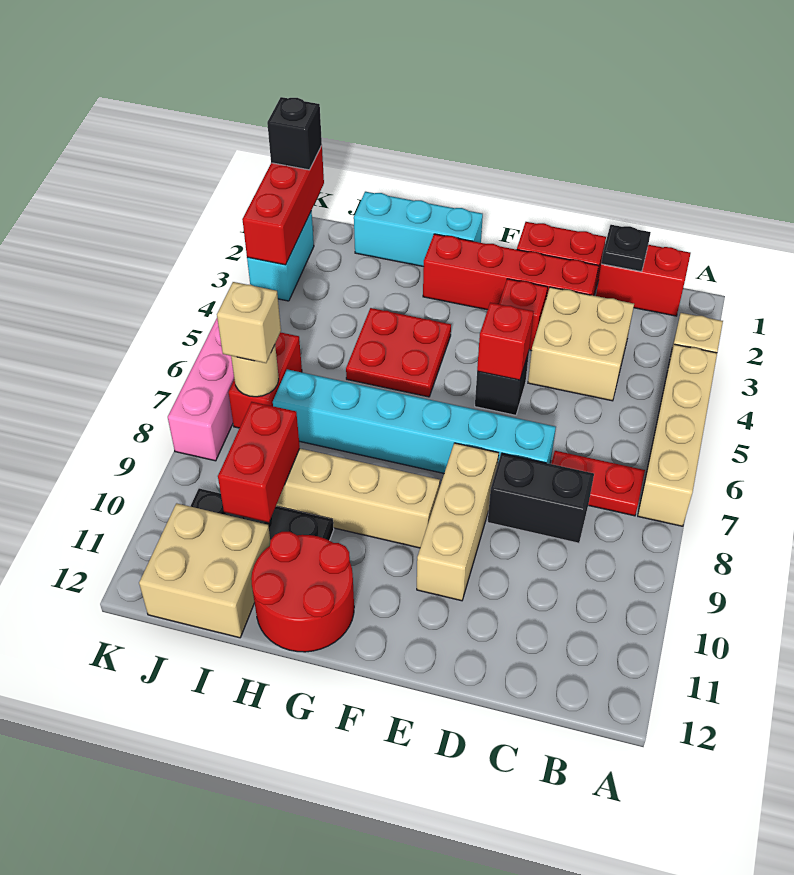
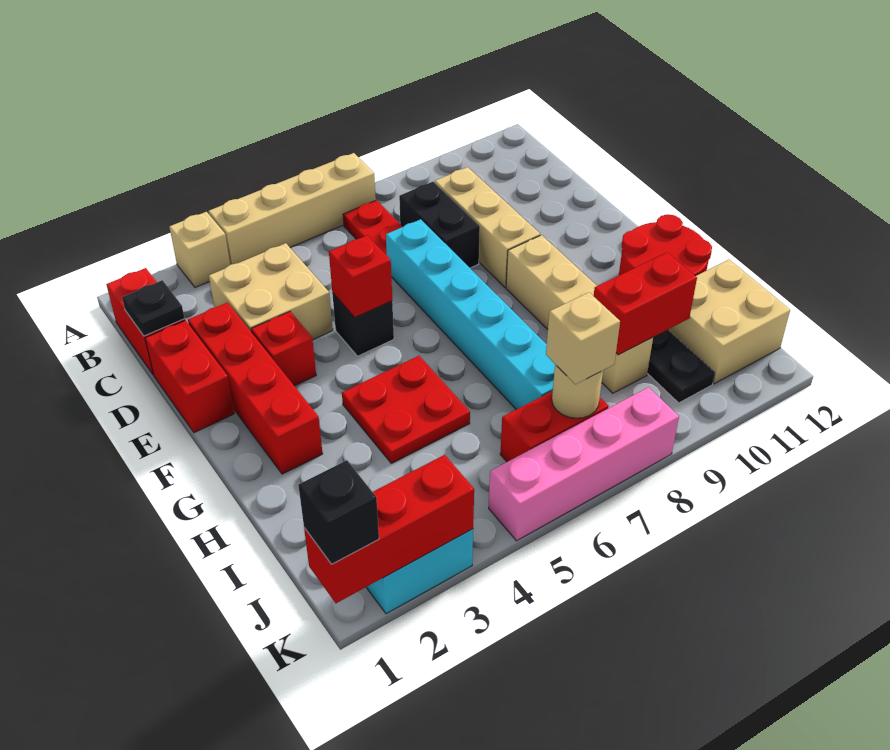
tan brick E8:E10 level 1 -> tan brick C9:E9 level 1
cyan brick G1:I1 level 1 -> none

